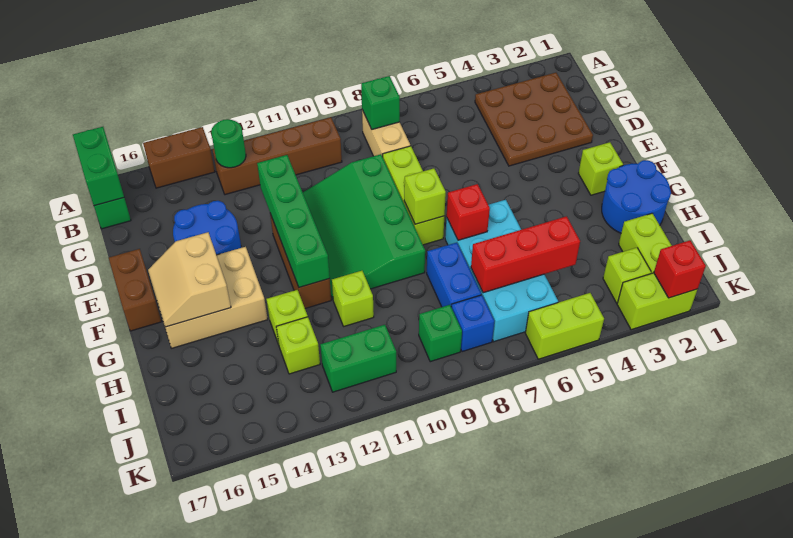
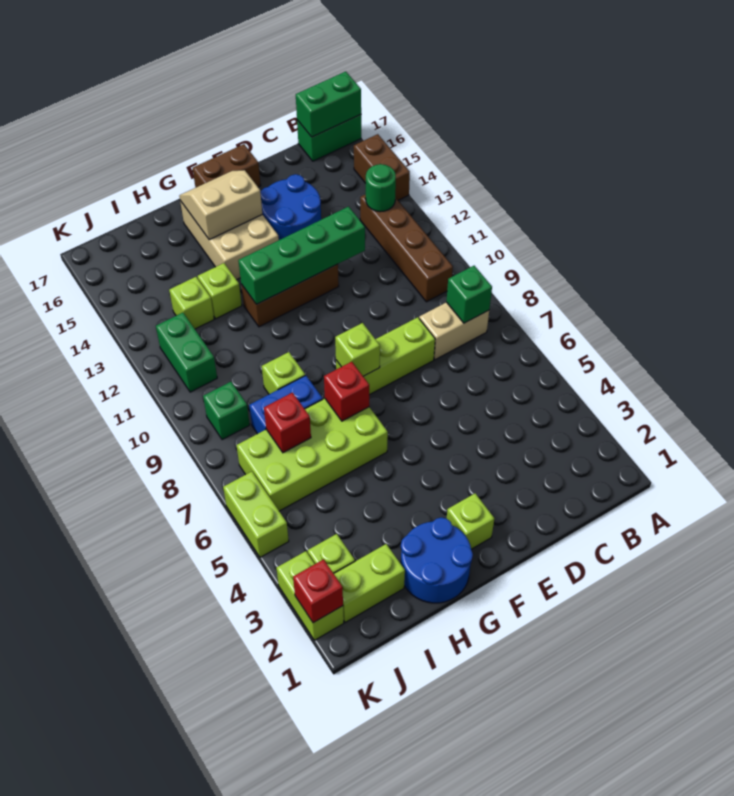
brown plate B2:D4 level 1 -> none
green slope D9:G11 level 1 top 9 -> none
cyan brick G6:J7 level 1 -> lime brick G6:J7 level 1
lime brick H11 level 1 -> lime brick H9 level 1
red brick I5:I7 level 2 -> red brick I7 level 2
blue brick J8 level 1 -> none

